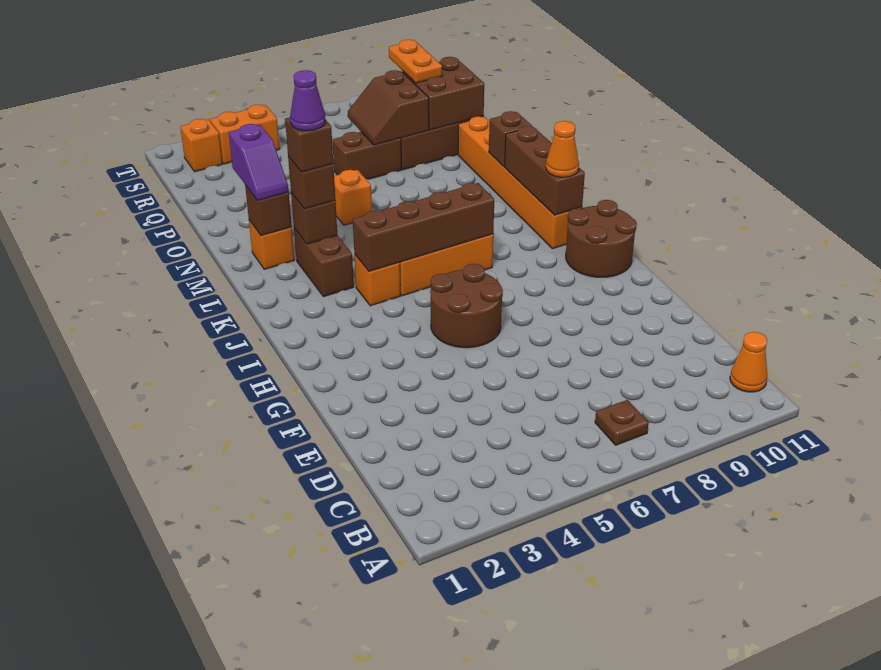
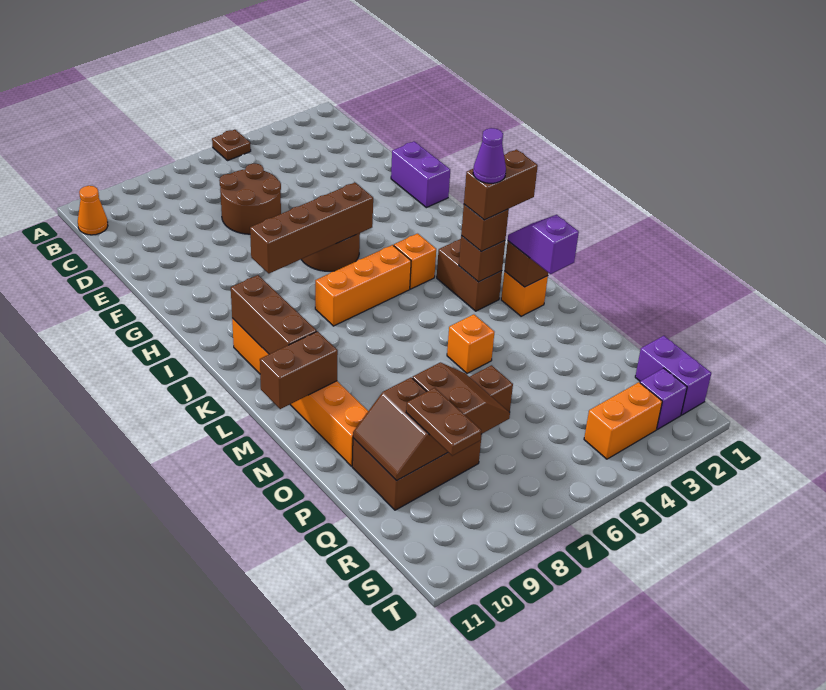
brown plate B7 level 1 -> brown plate A5 level 1
none -> purple brick F1:G1 level 1
brown round brick H10:I11 level 1 -> brown round brick D6:E7 level 1
brown brick J4:J7 level 2 -> brown brick H5:H8 level 2
orange cone J10 level 3 -> none
brown brick L3 level 4 -> brown brick L2:L3 level 4
brown brick M10 level 2 -> brown brick M10:M11 level 2
brown brick P9:Q10 level 2 -> brown slope P9:Q10 level 2 top 9
orange plate Q9:R9 level 3 -> brown plate Q9:R9 level 3
none -> purple brick R1:S1 level 1
orange brick S2 level 1 -> purple brick S2 level 1

